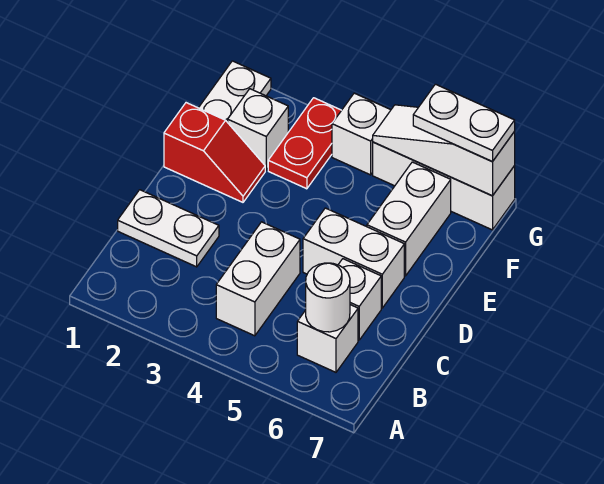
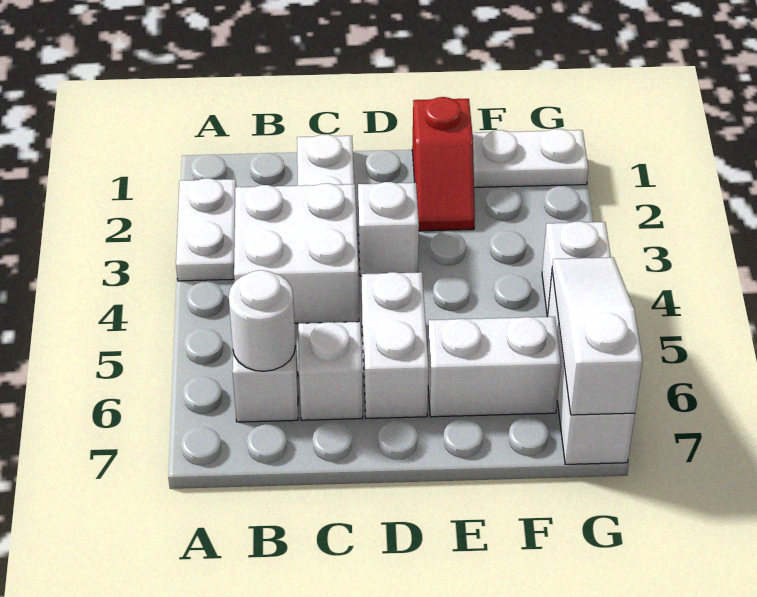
white brick B4:C4 level 1 -> white brick B3:C4 level 1
white brick F2 level 1 -> white brick D3 level 1
red plate F3:G3 level 1 -> none
white plate G6:G7 level 3 -> white plate A2:A3 level 1

